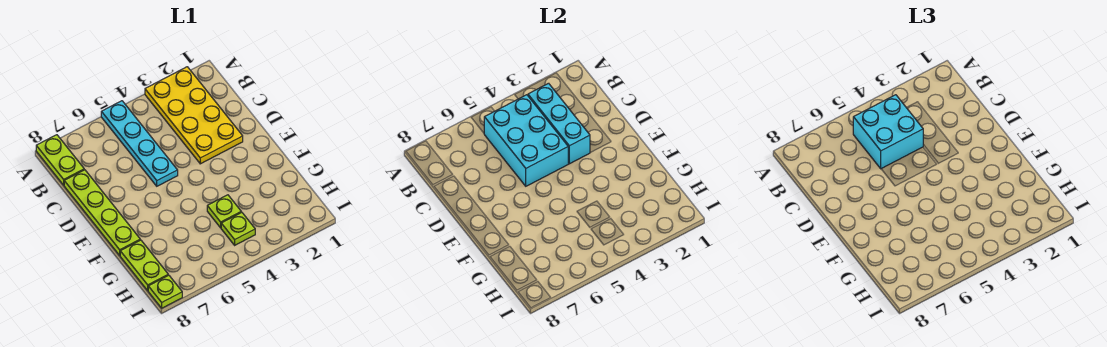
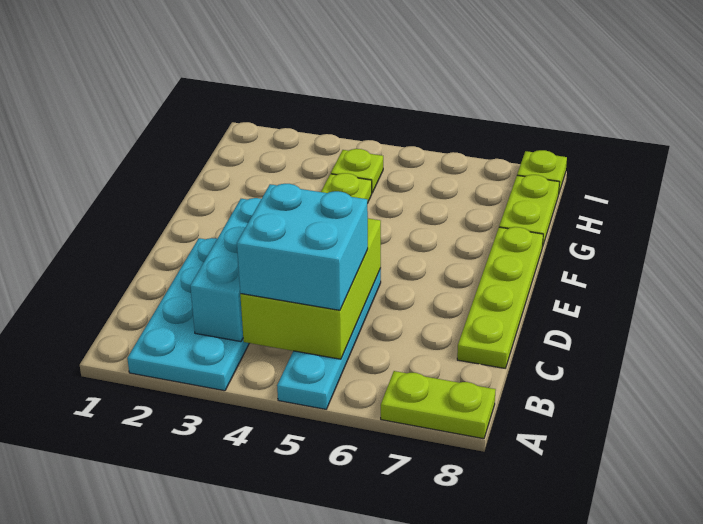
yellow plate A2:D3 level 1 -> cyan plate A2:D3 level 1
lime plate A8:B8 level 1 -> lime plate A7:A8 level 1
cyan brick B4:D5 level 2 -> lime brick B4:D5 level 2

